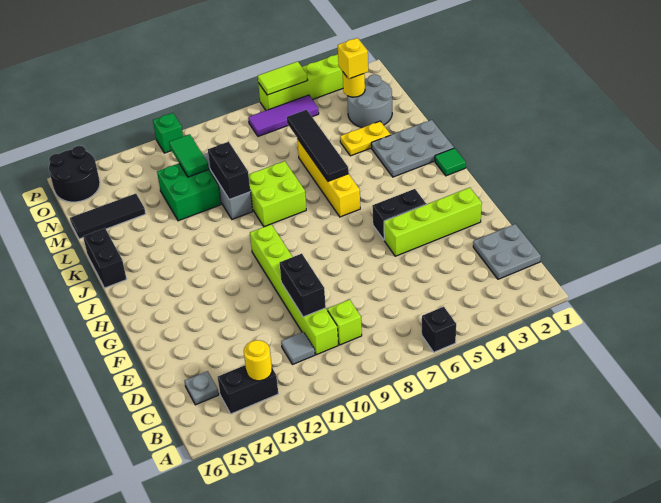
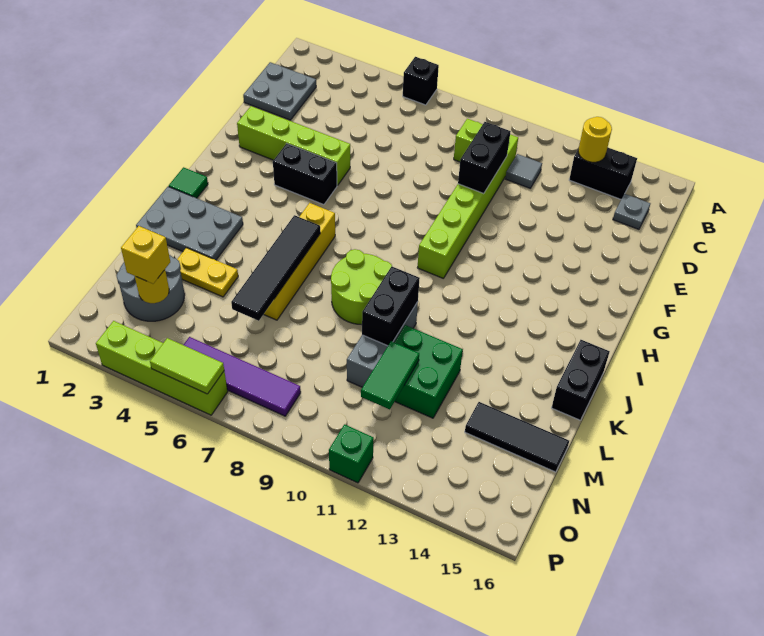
lime brick J8:K9 level 1 -> lime round brick J8:K9 level 1
purple tile O5:O7 level 1 -> purple tile O5:O8 level 1
black round brick O15:P16 level 1 -> none

